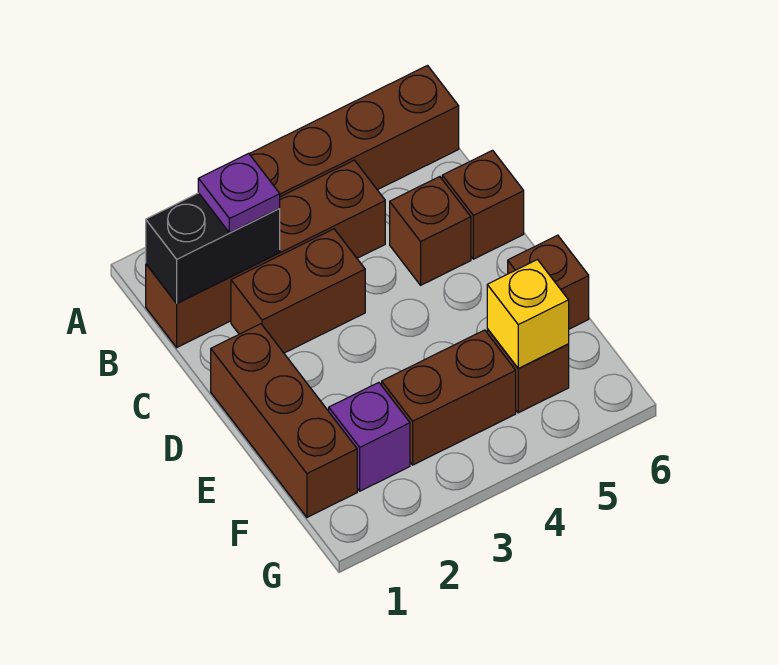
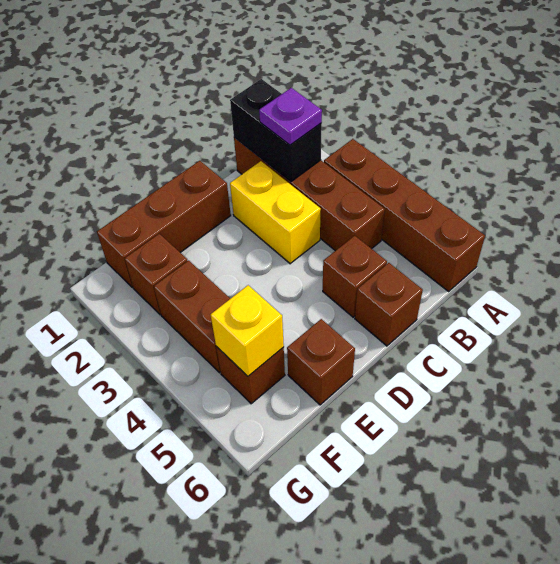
brown brick C2:C3 level 1 -> yellow brick C2:C3 level 1
purple brick F2 level 1 -> brown brick F2 level 1

